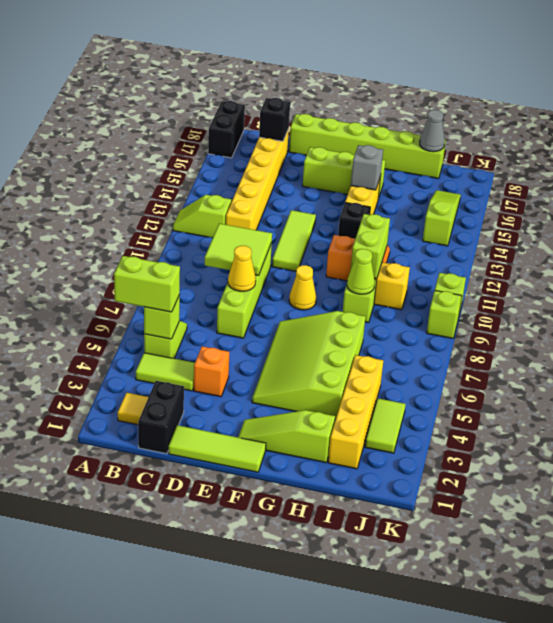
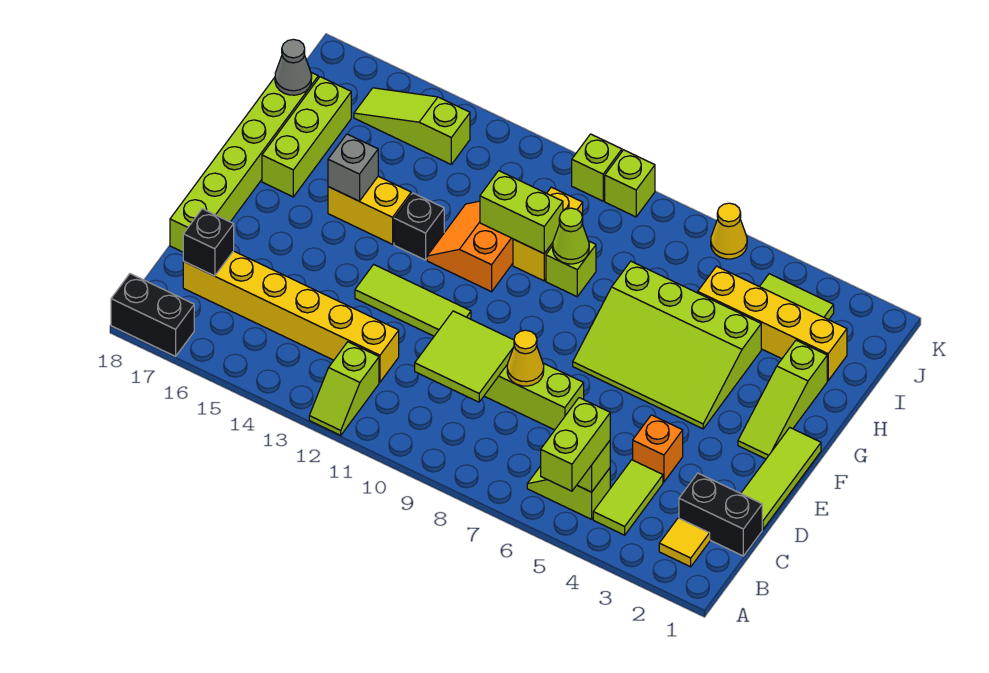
lime brick E16:G16 level 1 -> lime brick G17:I17 level 1
yellow cone F9 level 1 -> yellow cone K6 level 1

